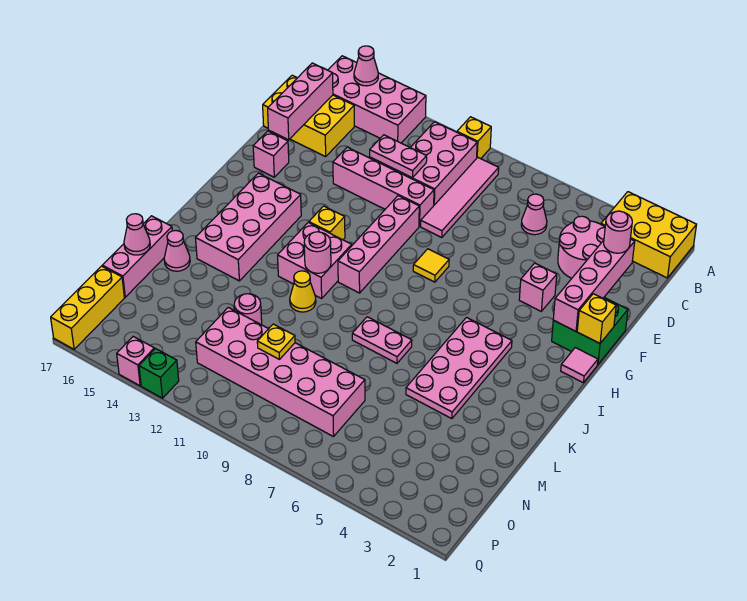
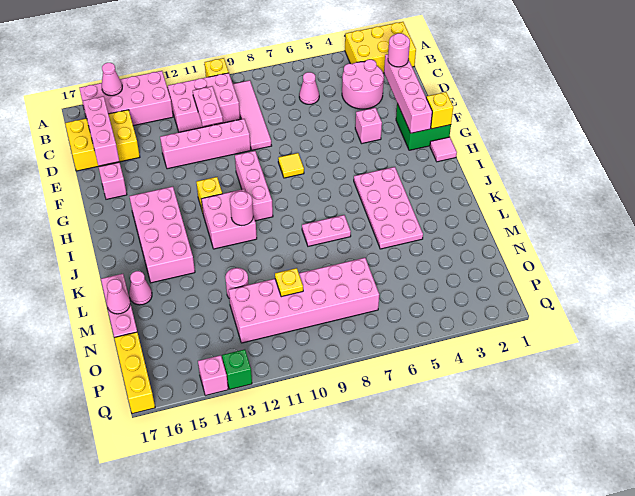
pink brick B10:D11 level 1 -> pink brick B10:C12 level 1
pink plate D11:D12 level 2 -> pink plate C11:D11 level 2
pink brick F10:I10 level 1 -> pink brick G10:I10 level 1
yellow cone K11 level 1 -> none

